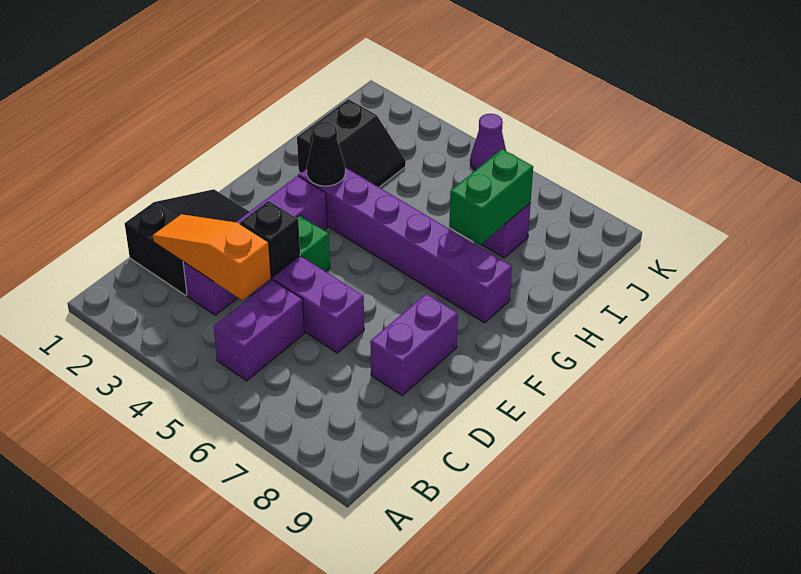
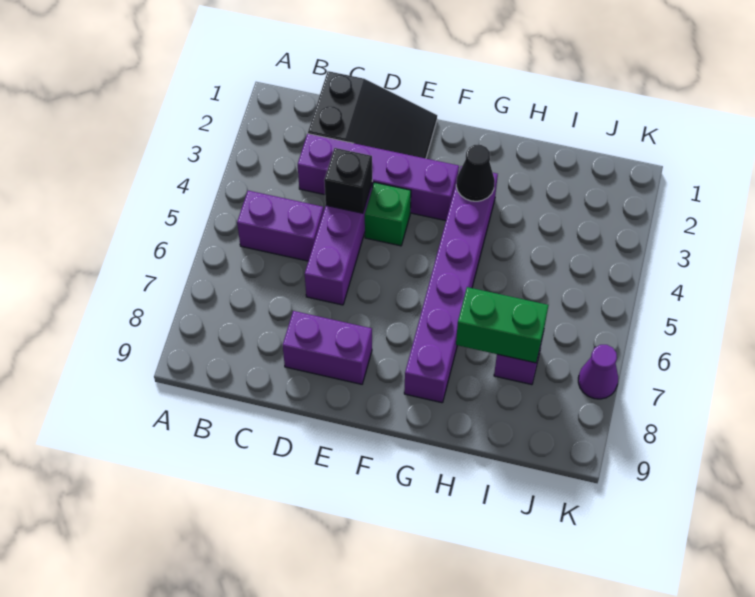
orange slope C2:C4 level 2 top 4 -> none
black slope H2:I3 level 1 top 2 -> none
purple cone K5 level 1 -> purple cone K7 level 1

